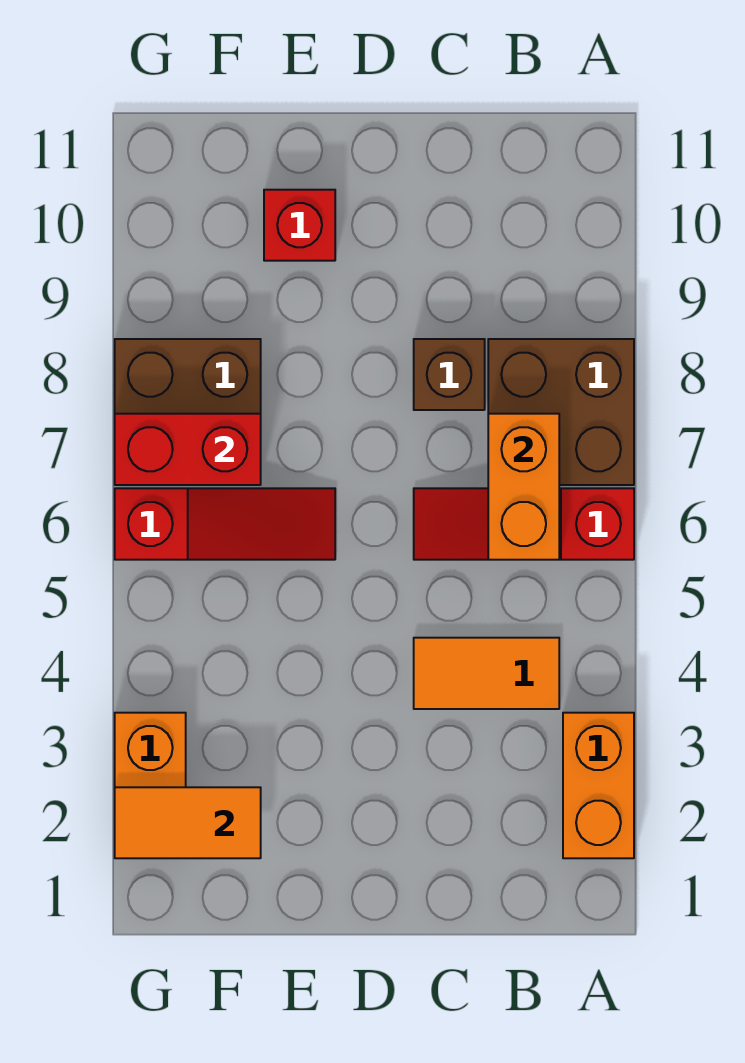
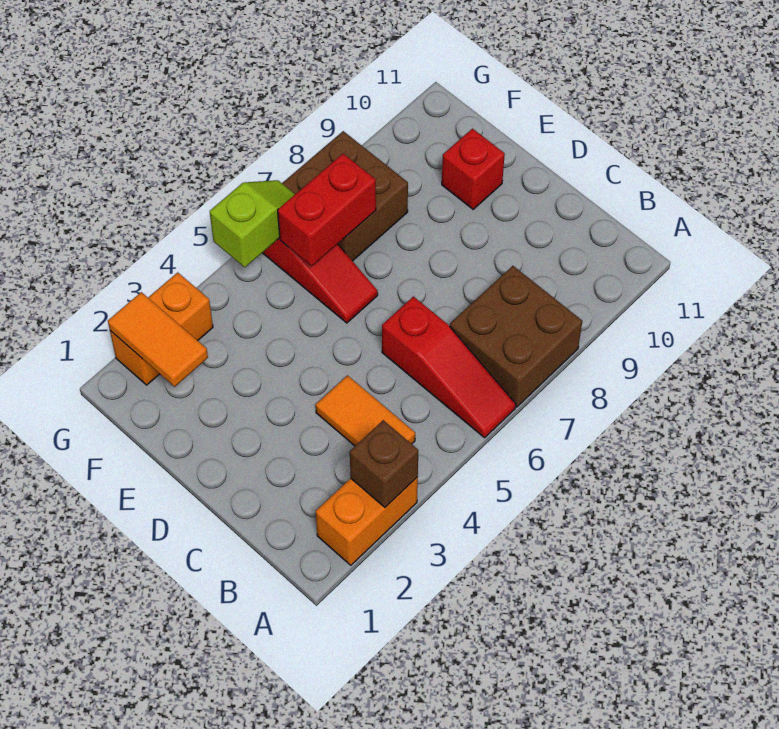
red slope A6:C6 level 1 top A -> red slope A6:C6 level 1 top C
orange brick B6:B7 level 2 -> none
brown brick C8 level 1 -> brown brick A3 level 2
red brick F7:G7 level 2 -> red brick F6:F7 level 2
none -> lime slope G5:G6 level 2 top 5

